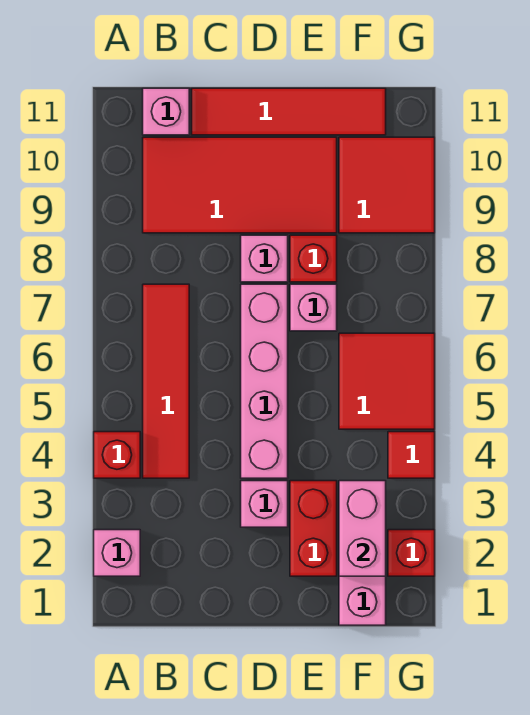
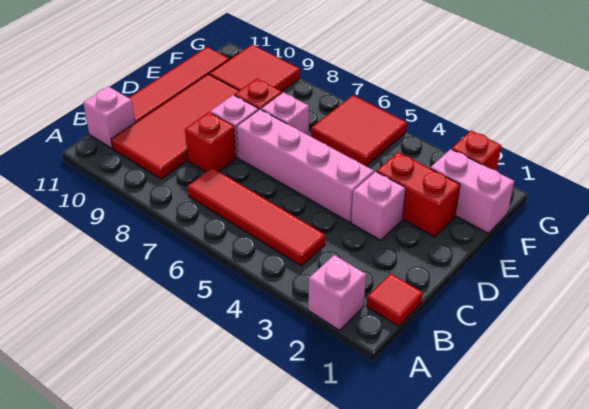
red brick A4 level 1 -> red brick C8 level 1
pink brick F2:F3 level 2 -> none
red tile G4 level 1 -> red tile B1 level 1

